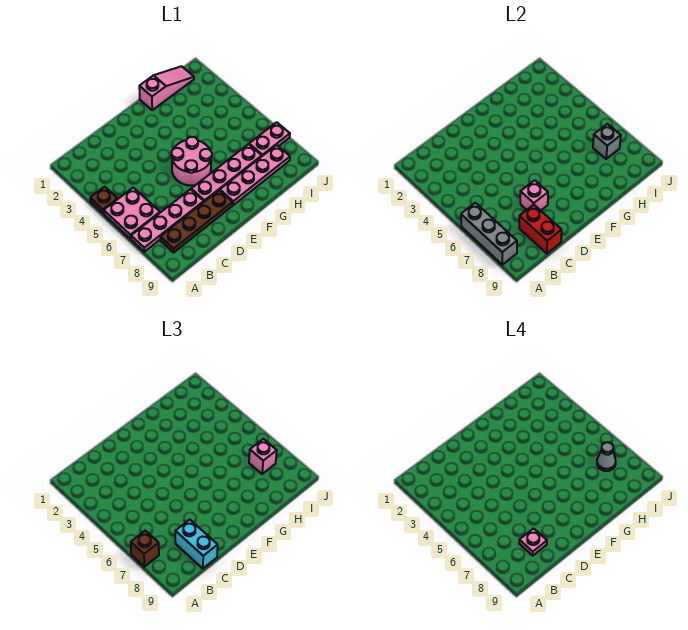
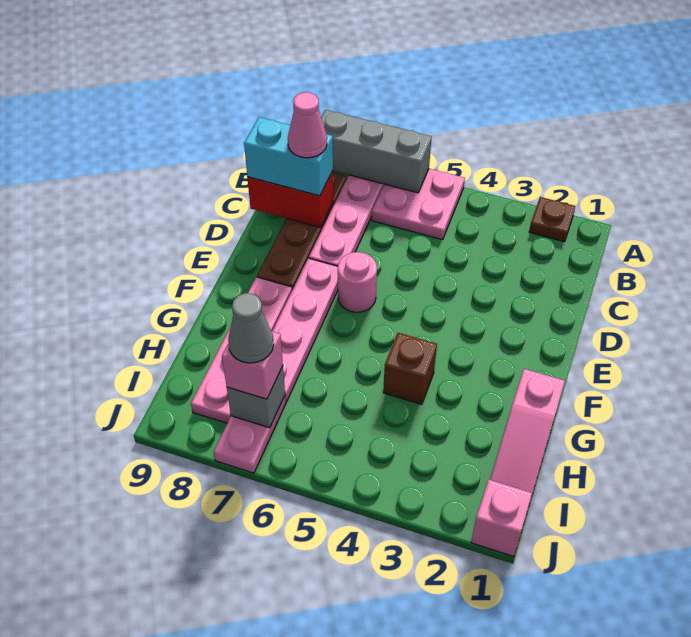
brown plate A4 level 1 -> brown plate A2 level 1
brown brick A7 level 3 -> brown brick G4 level 1
pink plate C8 level 4 -> pink cone C8 level 4
pink brick D7 level 2 -> pink brick J1 level 1
pink round brick E5:F6 level 1 -> pink round brick E6 level 1

